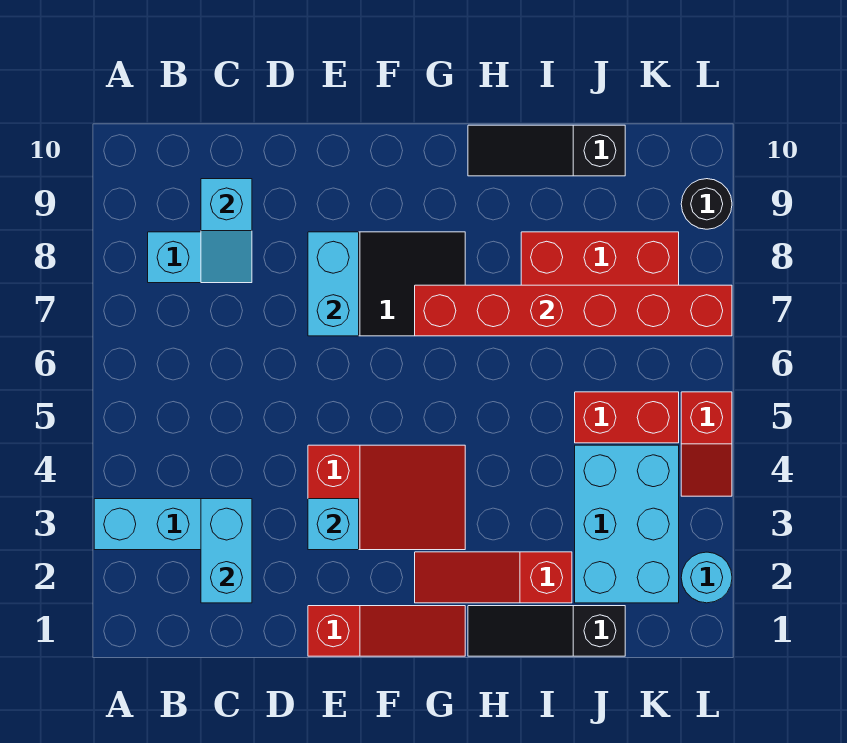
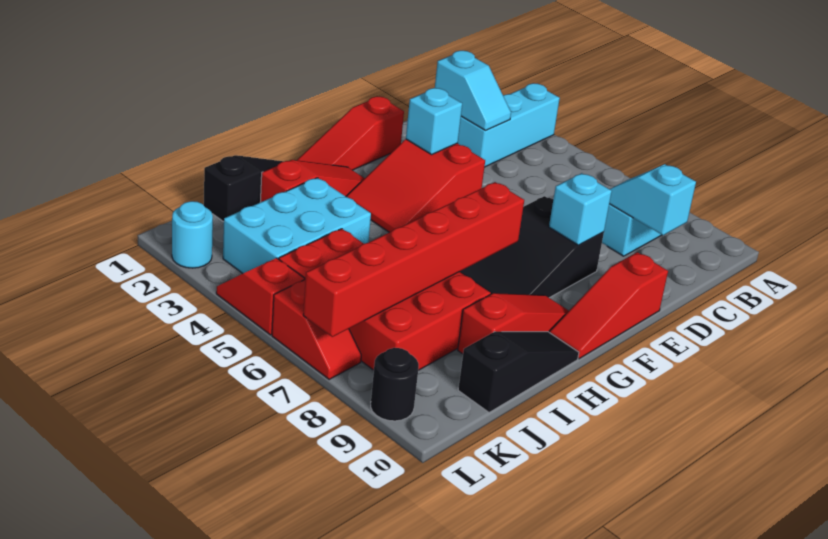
cyan brick C2:C3 level 2 -> cyan slope C2:C3 level 2 top 2
cyan brick E7:E8 level 2 -> cyan brick E8 level 2
none -> red slope E10:G10 level 1 top E
none -> red slope G9:I9 level 1 top I
cyan brick J2:K4 level 1 -> cyan brick I3:K4 level 1
none -> red slope L6:L7 level 1 top 6

